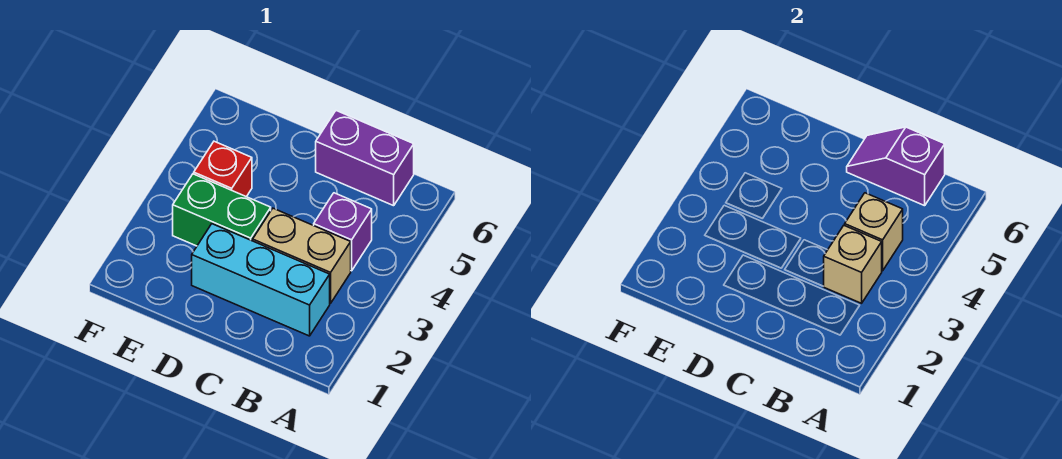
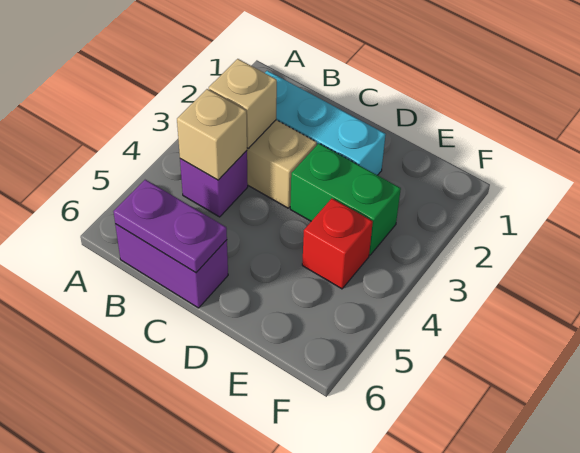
purple slope B6:C6 level 2 top B -> purple plate B6:C6 level 2

